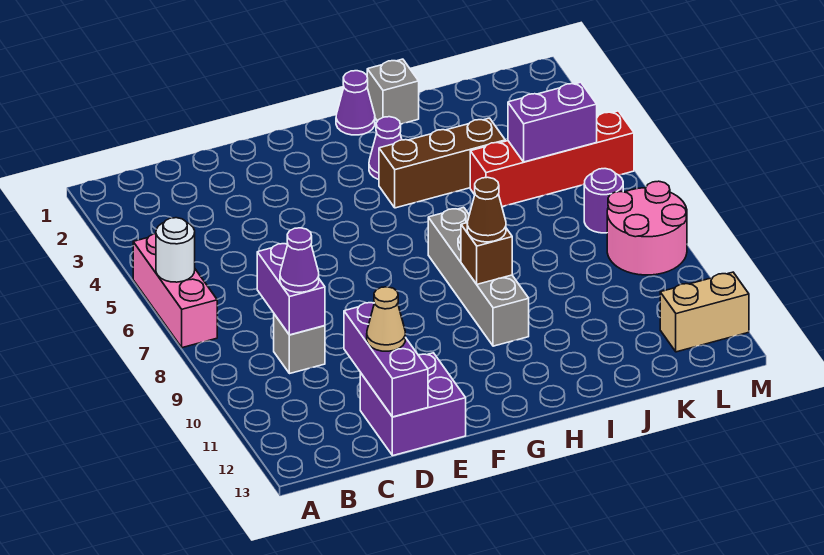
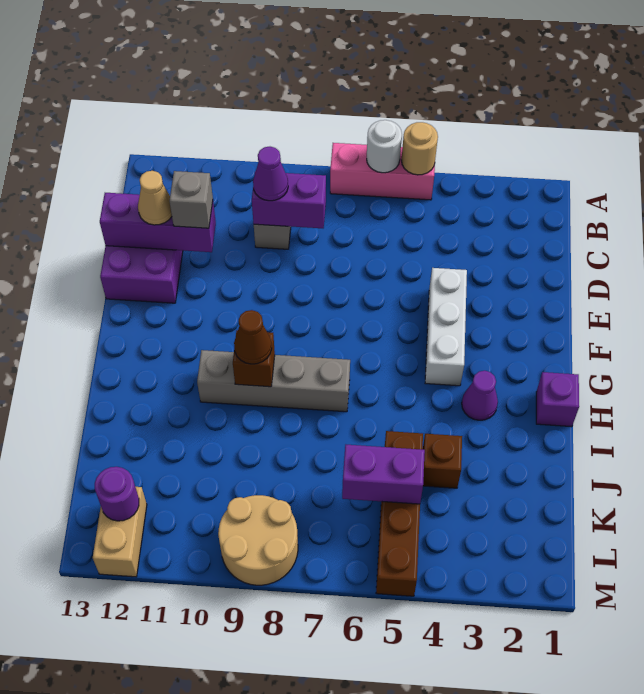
none -> tan round brick A5 level 2
none -> white brick E4:G4 level 1
purple cone H1 level 1 -> purple brick H1 level 1
brown brick H4:J4 level 1 -> brown brick J4 level 1
grey brick I1 level 1 -> grey brick D11 level 3
red brick J5:M5 level 1 -> brown brick J5:M5 level 1
purple brick K5:L5 level 2 -> purple brick K5:K6 level 2
purple round brick L7 level 1 -> purple round brick L12 level 2
pink round brick L8:M9 level 1 -> tan round brick L8:M9 level 1

